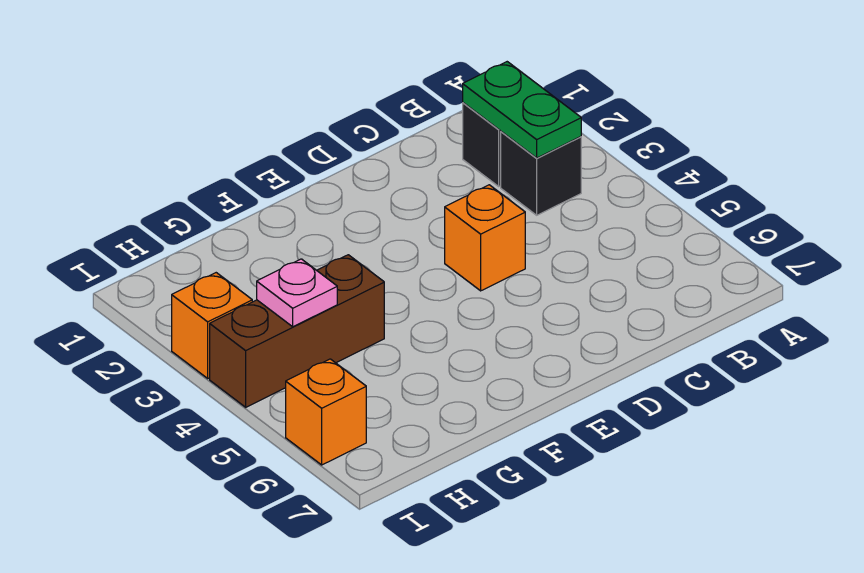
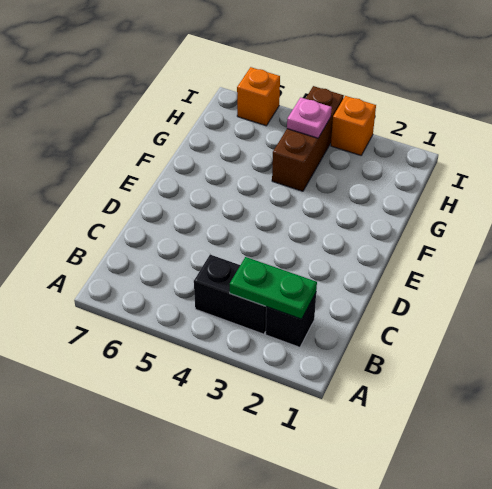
black brick B3 level 1 -> black brick B3:B4 level 1
orange brick D4 level 1 -> none

